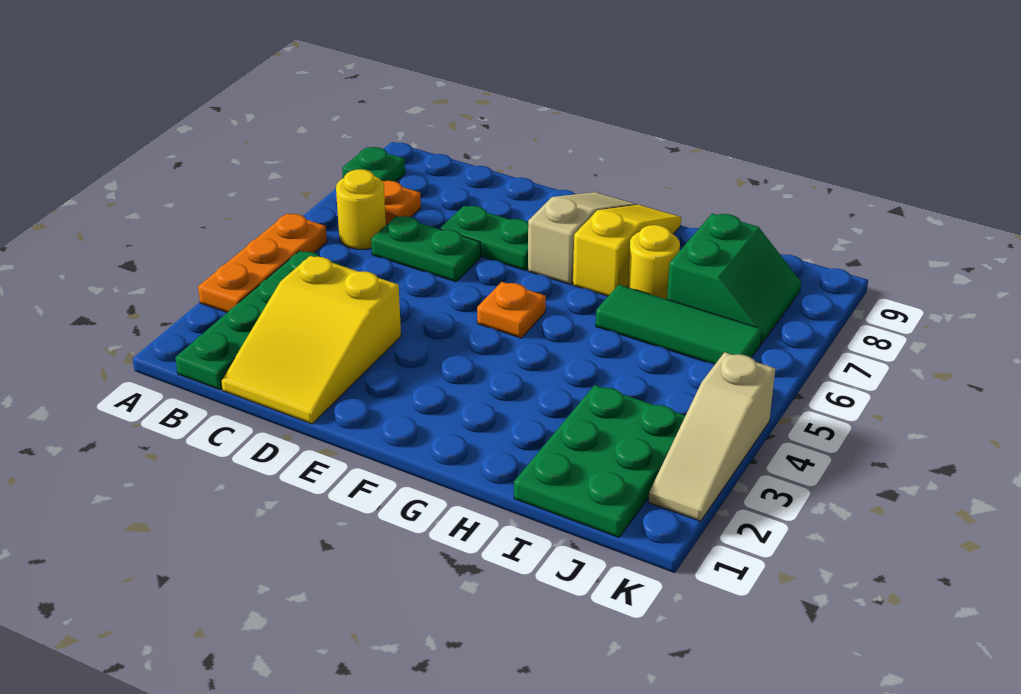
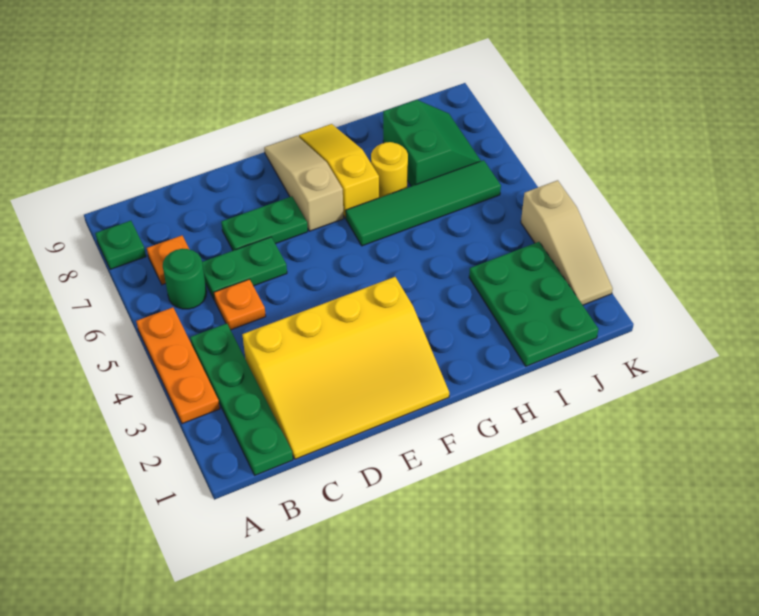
yellow round brick B6 level 1 -> green round brick B6 level 1
yellow slope C1:D3 level 1 top 3 -> yellow slope C1:F3 level 1 top 3
orange plate F5 level 1 -> orange plate C5 level 1
green tile H6:J6 level 1 -> green tile G6:J6 level 1

